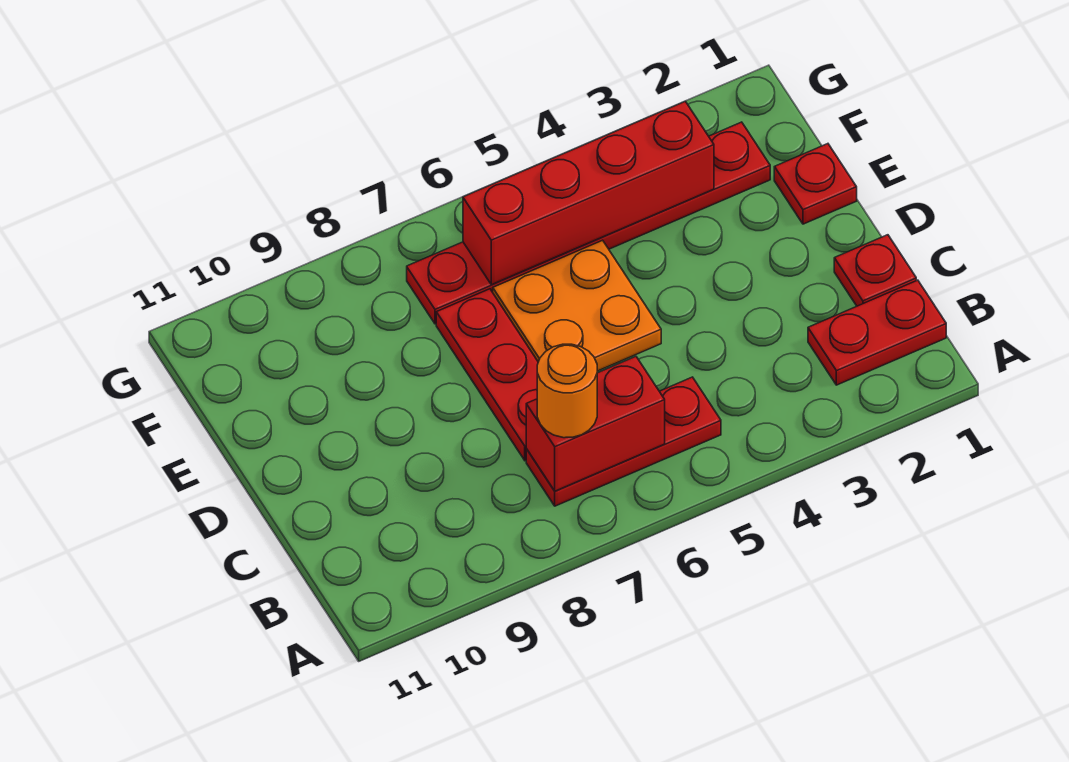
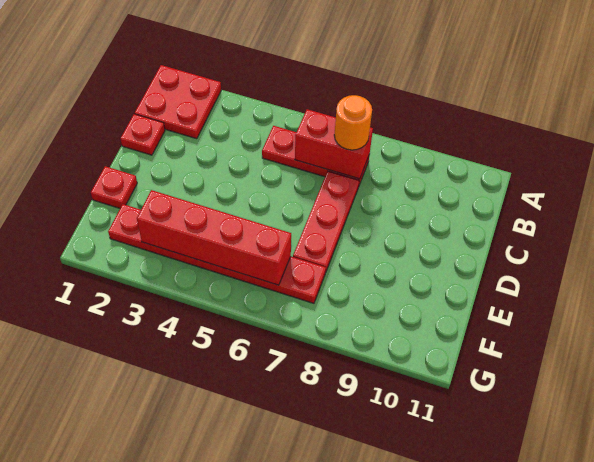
red plate B1:B2 level 1 -> red plate A1:B2 level 1
orange plate D5:E6 level 1 -> none

